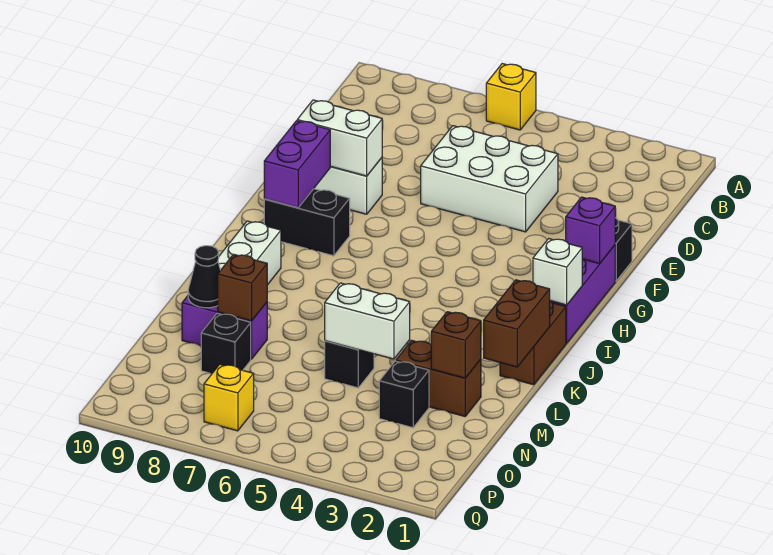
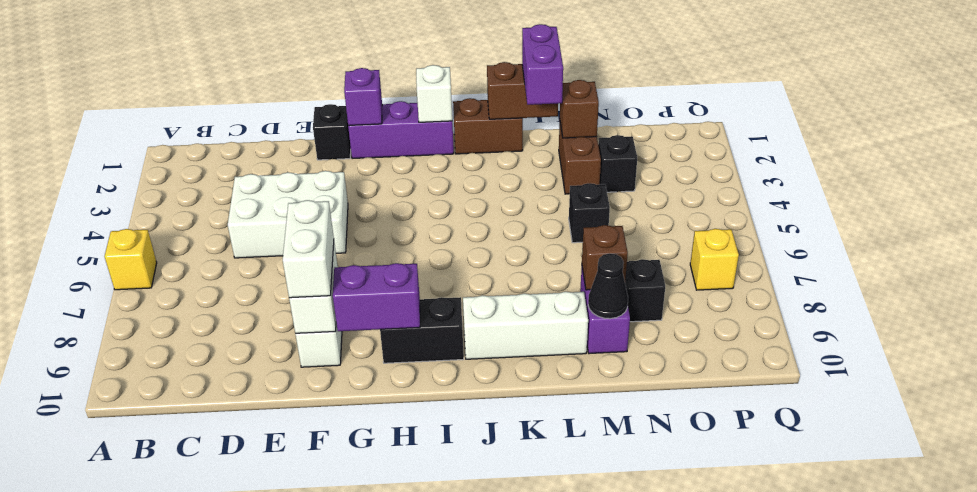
white brick D4:E6 level 1 -> white brick D4:F5 level 1
black brick H8:H9 level 1 -> black brick H9:I9 level 1
none -> purple brick L1:L2 level 3
white brick M4:M5 level 2 -> white brick F8:F9 level 3

